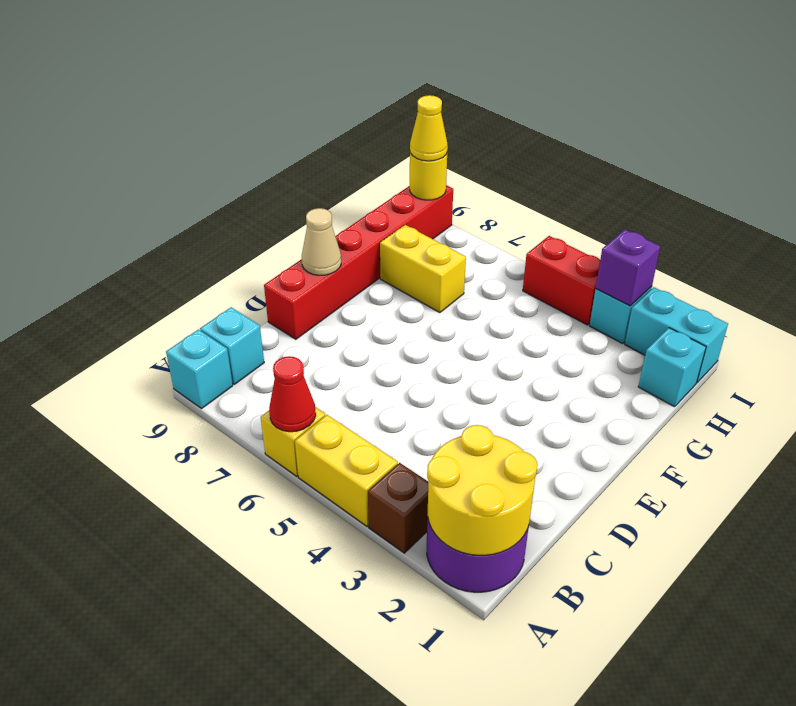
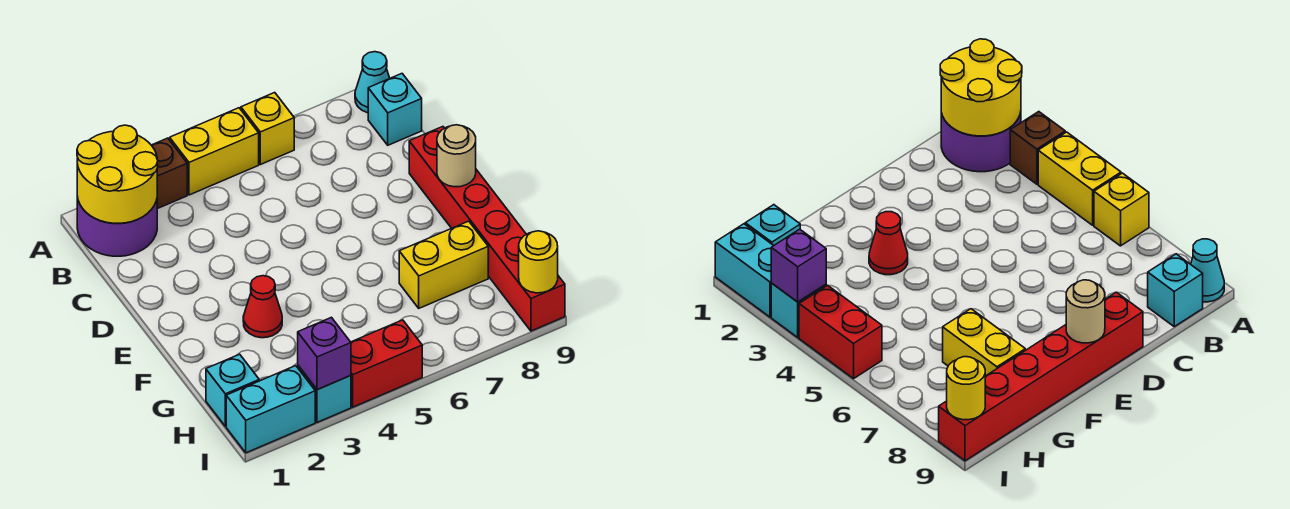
red cone A6 level 2 -> red cone F3 level 1
cyan brick A9 level 1 -> cyan cone A9 level 1
tan cone E9 level 2 -> tan round brick E9 level 2
yellow cone I9 level 3 -> none

